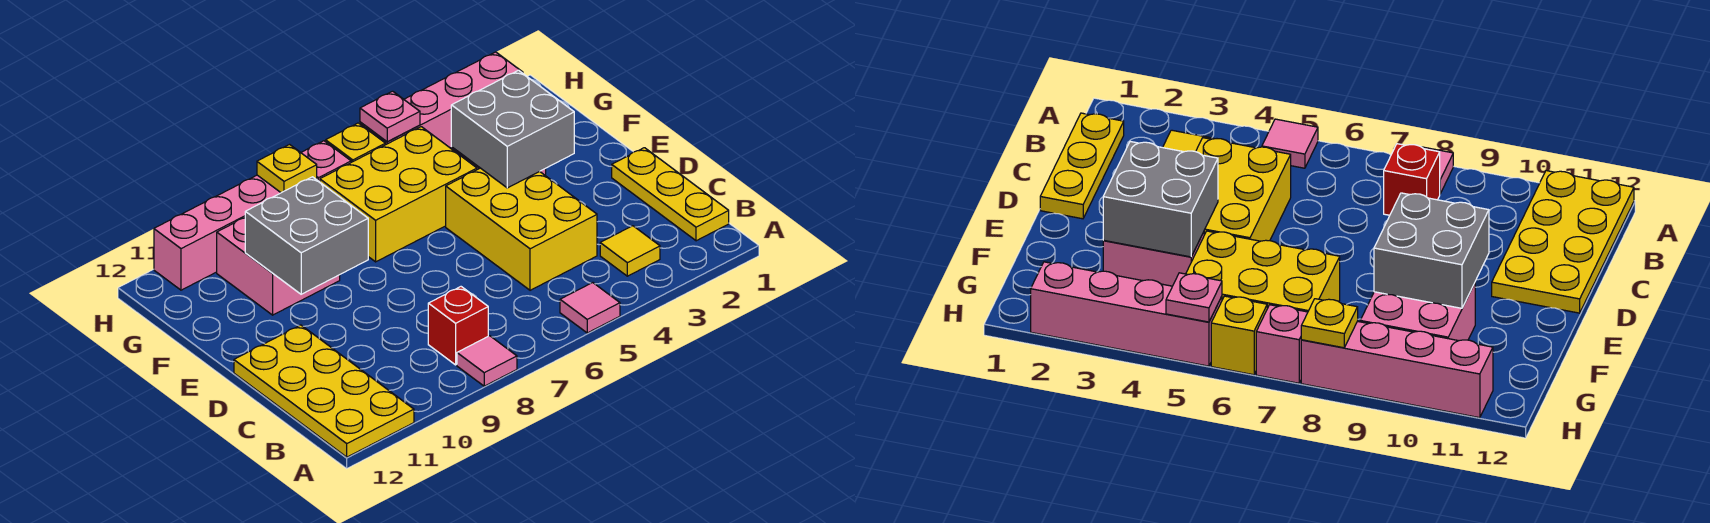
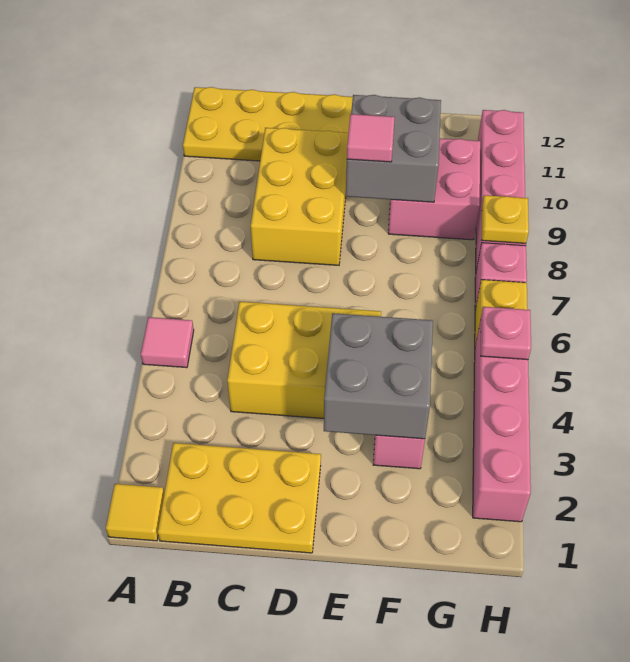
pink tile A8 level 1 -> pink tile E9 level 3
yellow plate B1:D1 level 1 -> yellow plate B1:D2 level 1
yellow tile B3 level 1 -> yellow tile A1 level 1
red brick B8 level 1 -> none
yellow brick F5:G7 level 1 -> yellow brick C8:D10 level 1

